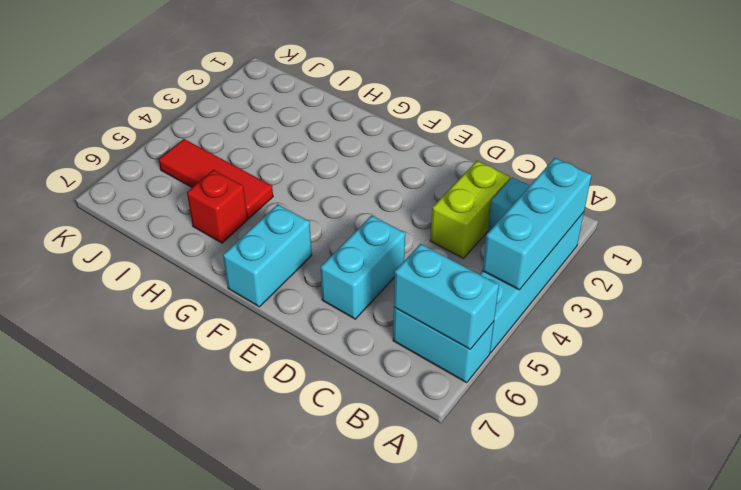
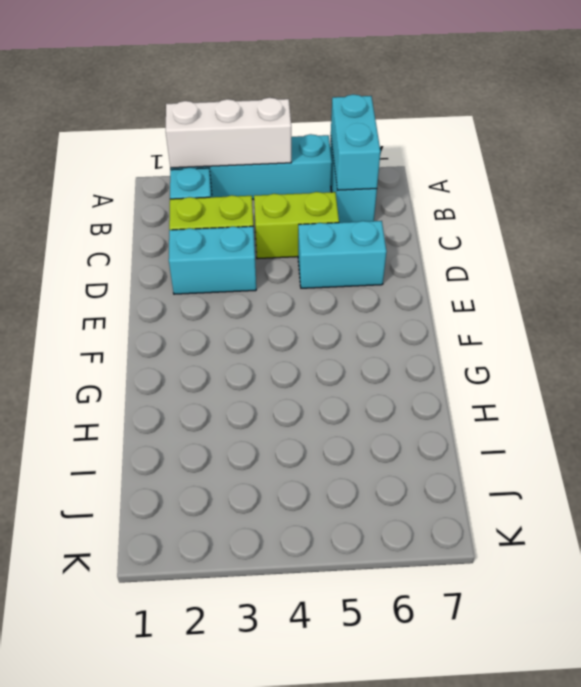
cyan brick A2:A4 level 2 -> white brick A2:A4 level 2
none -> lime brick C4:C5 level 1
cyan brick F6:F7 level 1 -> cyan brick D2:D3 level 1
red tile H5:J5 level 1 -> none
red brick H6 level 1 -> none

